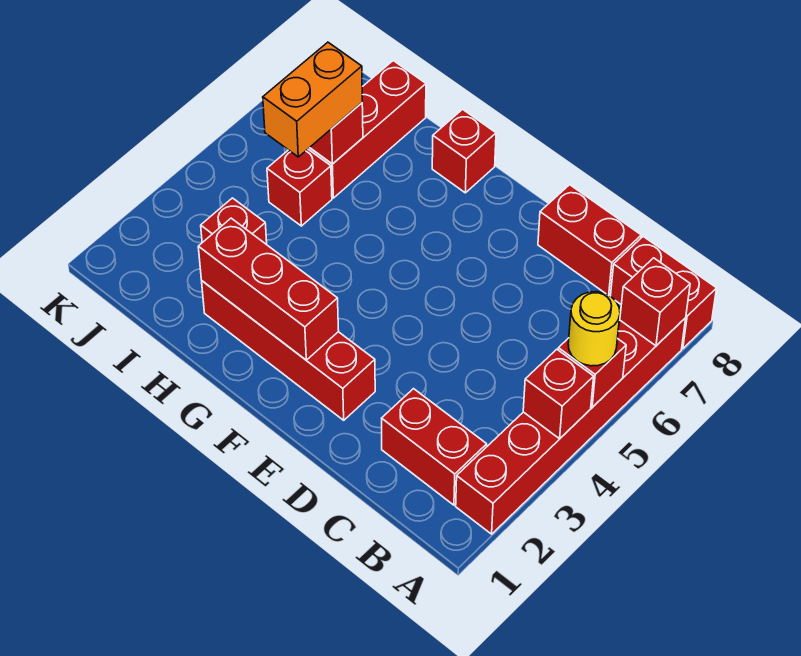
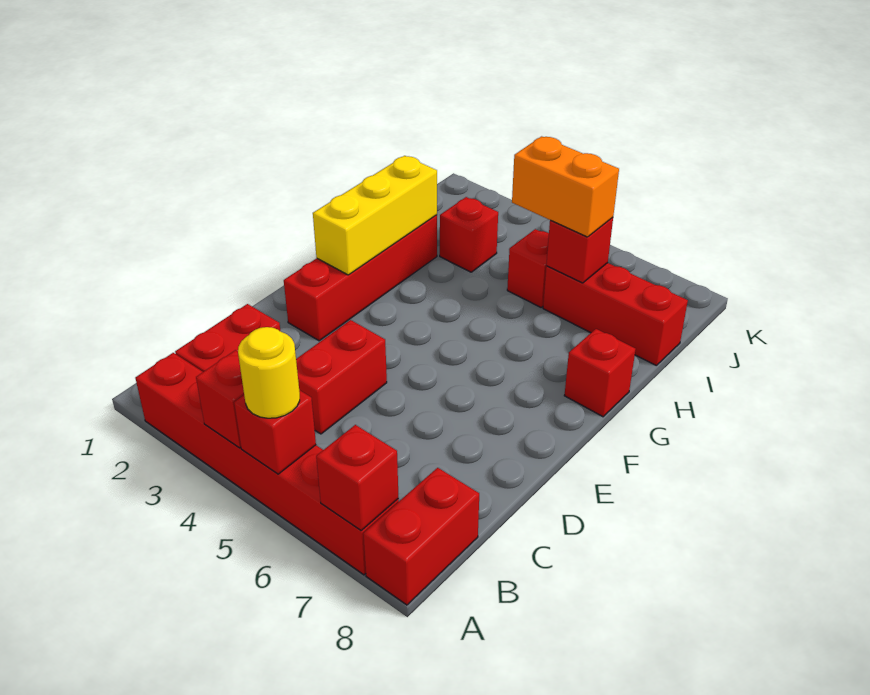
red brick C8:D8 level 1 -> red brick C4:D4 level 1
red brick F2:H2 level 2 -> yellow brick F2:H2 level 2

